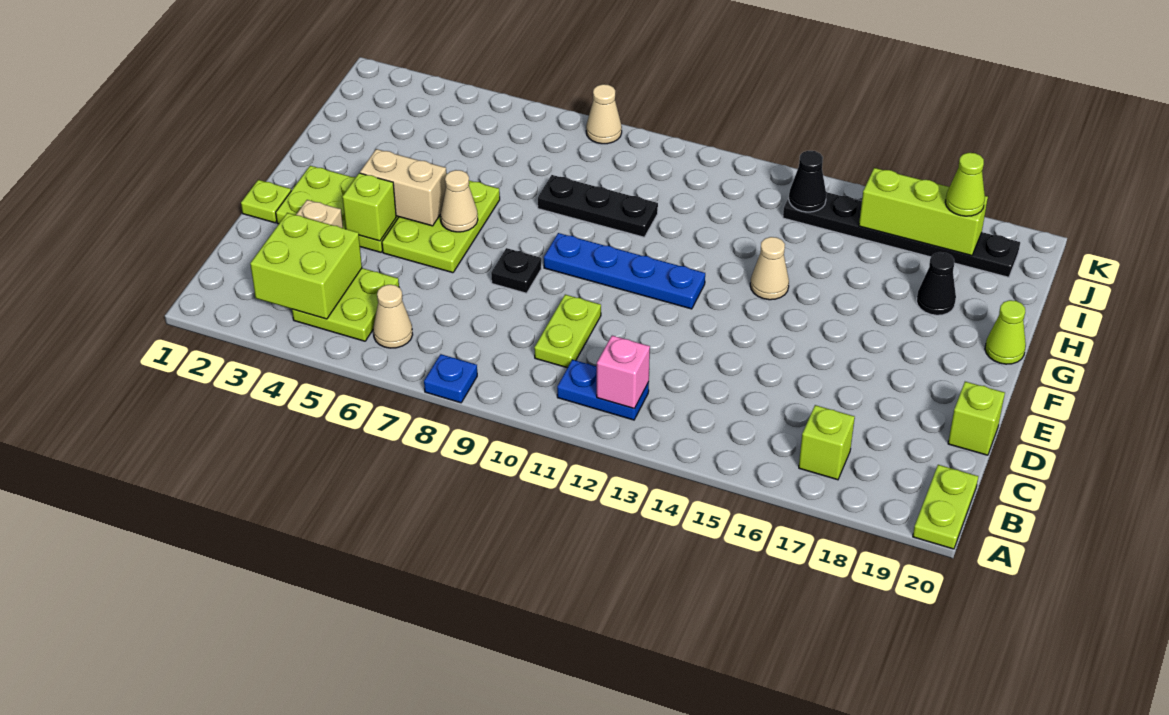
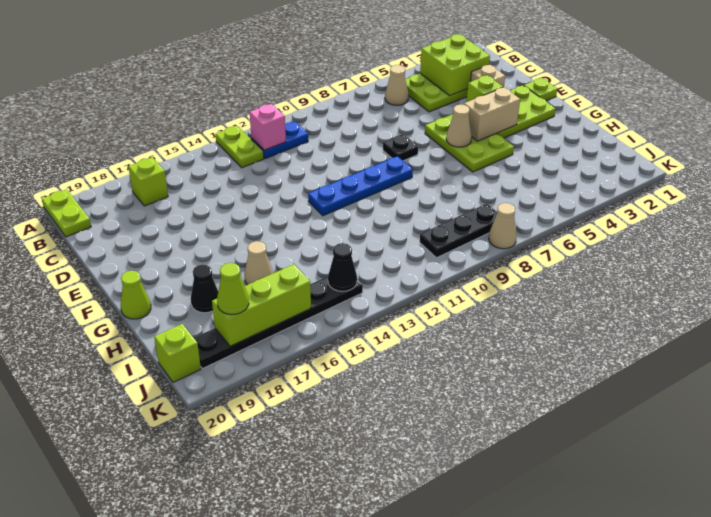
blue plate A8 level 1 -> none
lime plate C10:D10 level 1 -> lime plate A13:B13 level 1
lime brick D20 level 1 -> lime brick J20 level 1
tan cone G14 level 1 -> tan cone H16 level 1
black plate H8:H10 level 1 -> black plate J8:J10 level 1

